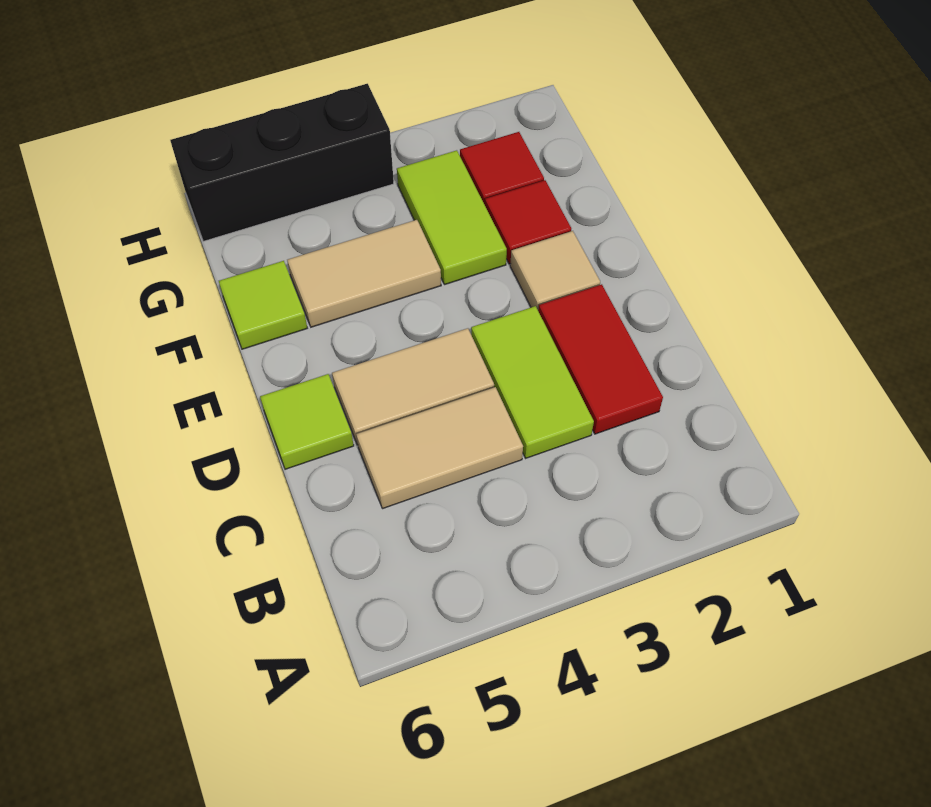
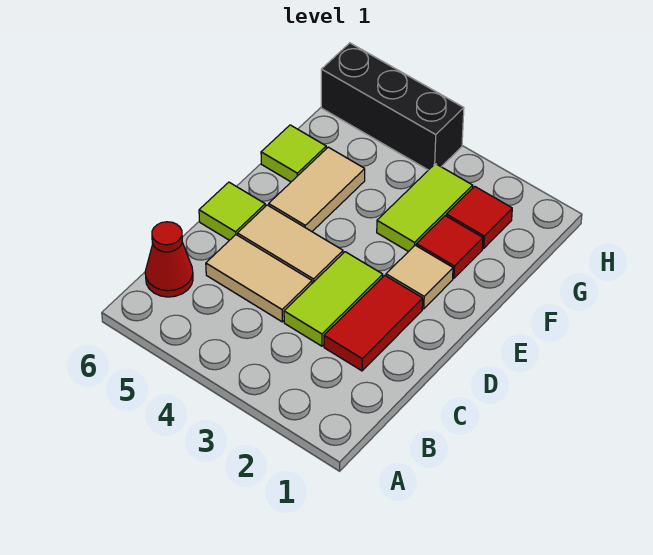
none -> red cone B6 level 1
tan tile F4:F5 level 1 -> tan tile E5:F5 level 1

